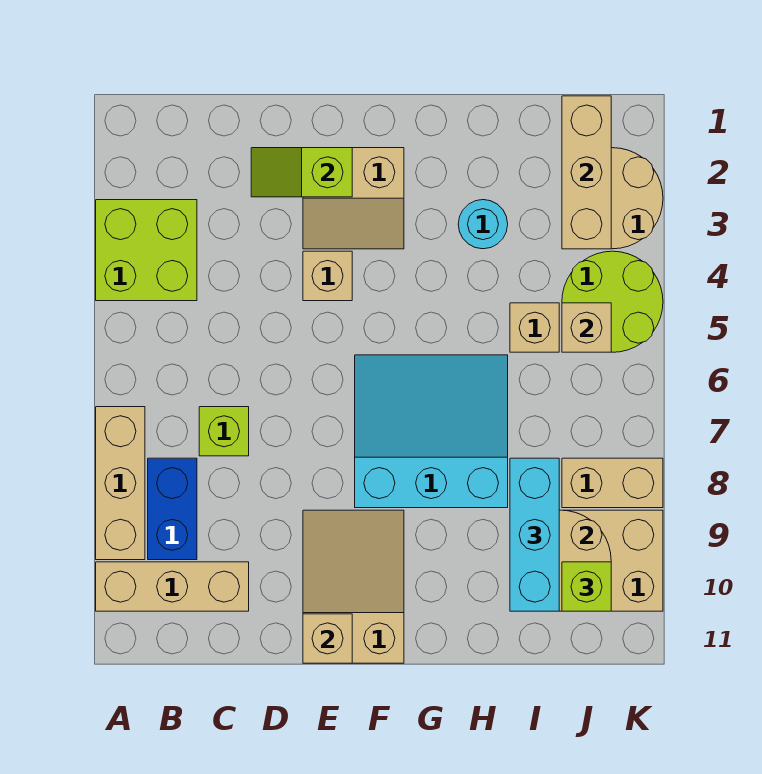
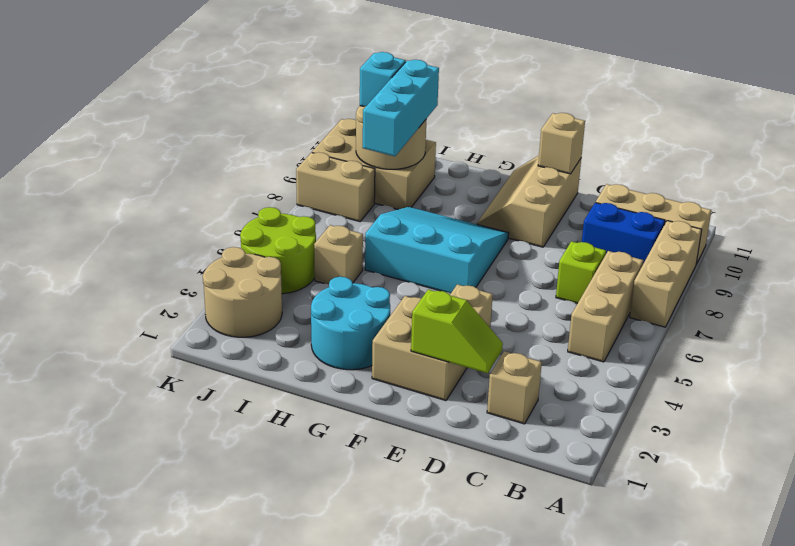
lime brick A3:B4 level 1 -> none
blue brick B8:B9 level 1 -> blue brick B9:C9 level 1
tan slope E2:F3 level 1 top 2 -> tan brick E2:F3 level 1
tan slope E9:F11 level 1 top 11 -> tan slope E9:F11 level 1 top E
cyan slope F6:H8 level 1 top 8 -> cyan slope F6:H8 level 1 top 6
cyan round brick H3 level 1 -> cyan round brick G2:H3 level 1
tan brick J1:J3 level 2 -> tan brick B5:B7 level 1
tan brick J5 level 2 -> tan brick C2 level 1
lime brick J10 level 3 -> cyan brick J10 level 3

